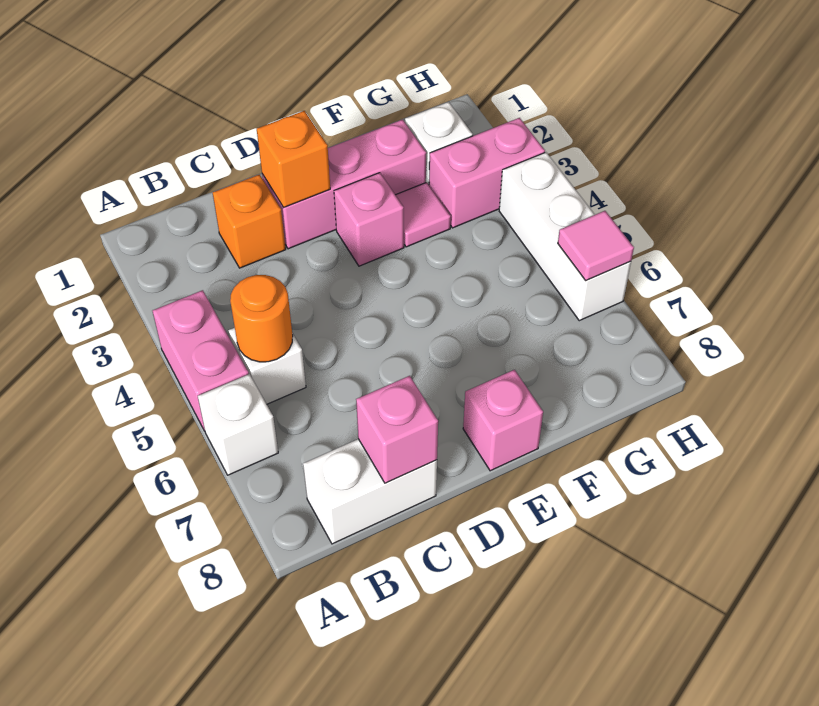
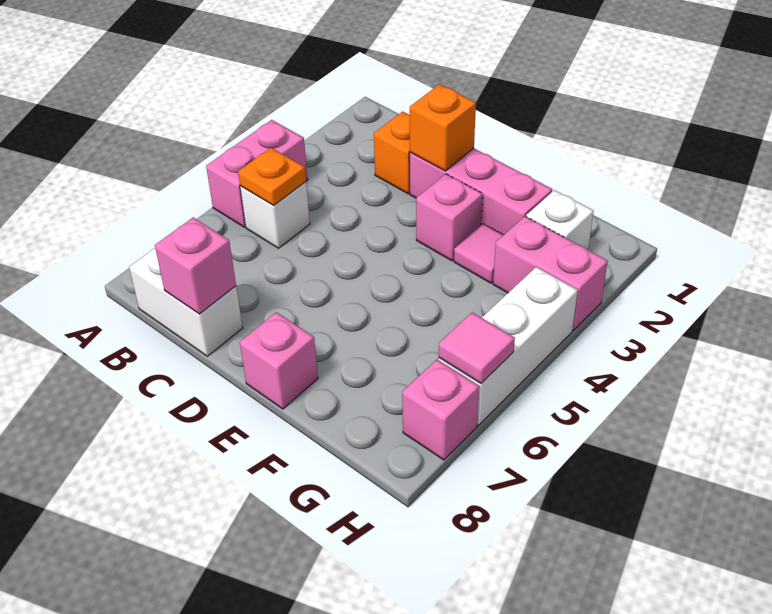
white brick A6 level 1 -> none
orange round brick B5 level 2 -> orange plate B5 level 2
none -> pink brick H7 level 1

